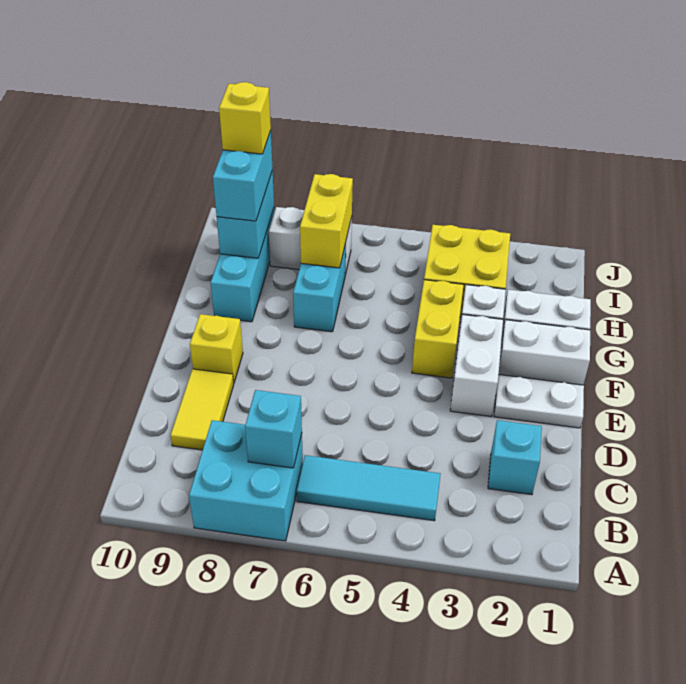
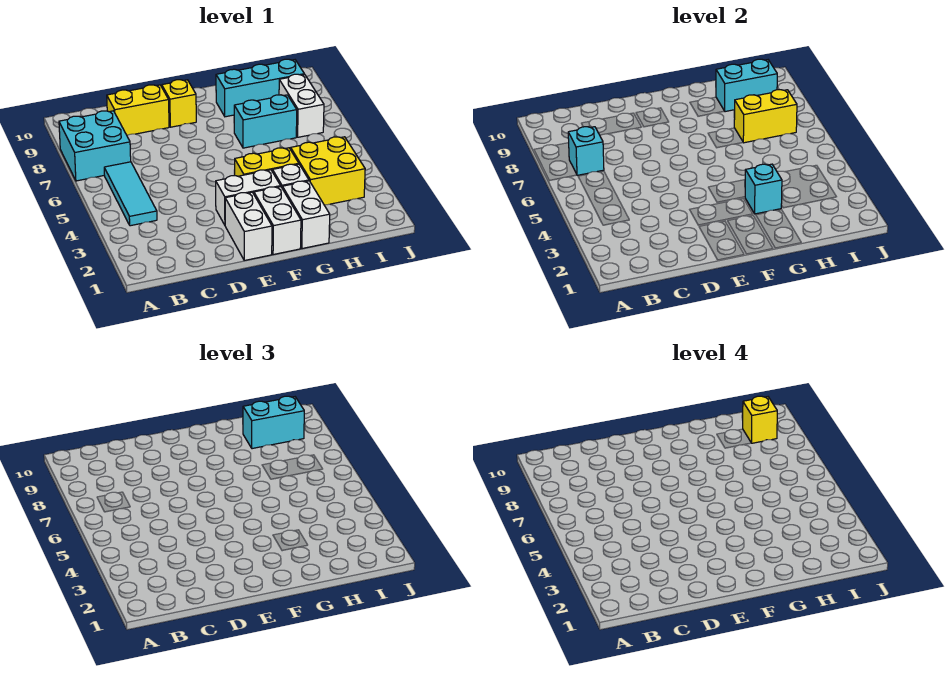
cyan brick C2 level 1 -> cyan brick G3 level 2
yellow tile C9:D9 level 1 -> yellow brick C9:D9 level 1
white plate E1:E2 level 1 -> white brick E1:E2 level 1

